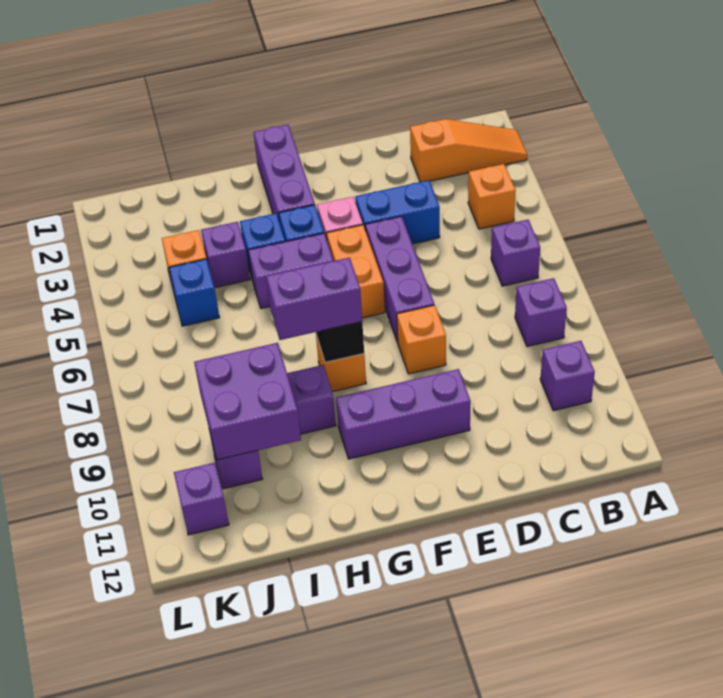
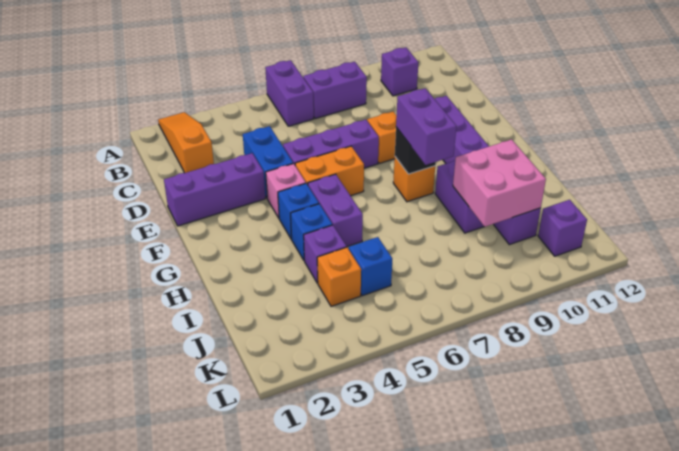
orange brick B4 level 1 -> none
purple brick B6 level 1 -> purple brick A6:B6 level 1
purple brick B8 level 1 -> purple brick B7:B8 level 1
purple brick G1:G3 level 1 -> purple brick E1:E3 level 1
purple brick I9:J10 level 2 -> pink brick I9:J10 level 2

